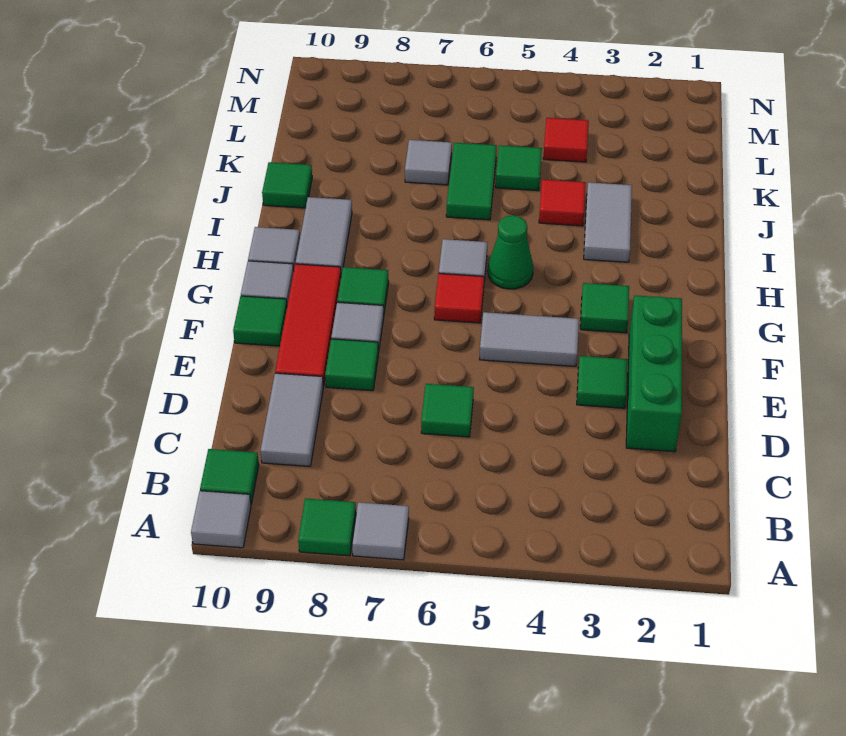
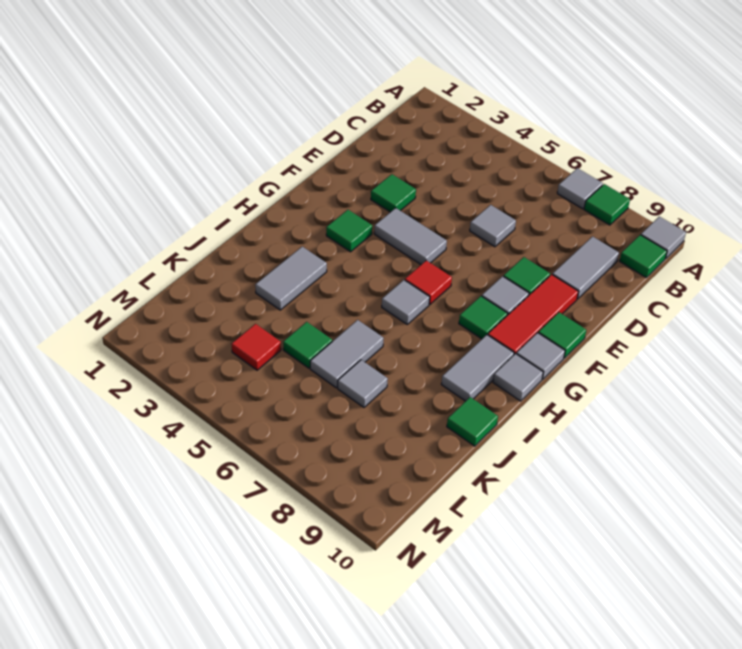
green brick D2:F2 level 1 -> none
green tile D6 level 1 -> grey tile D6 level 1
green cone H5 level 1 -> none
red tile J4 level 1 -> none
green tile J6:K6 level 1 -> grey tile J6:K6 level 1

